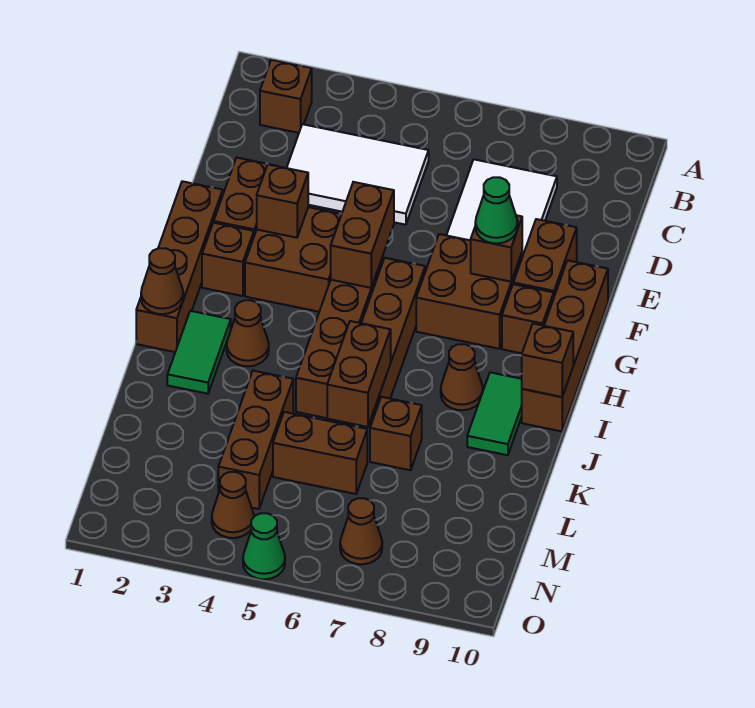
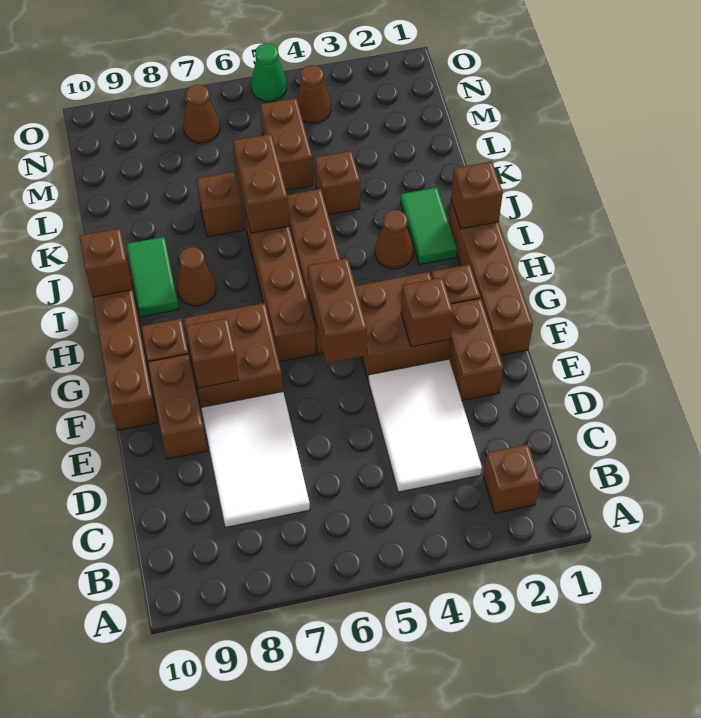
white tile C3:D5 level 1 -> white tile C3:E4 level 1
green cone F8 level 3 -> none
brown cone I1 level 2 -> brown brick I1 level 2
brown brick K4:M4 level 1 -> brown brick K4 level 1
brown brick L5:L6 level 1 -> brown brick L5:M5 level 1

